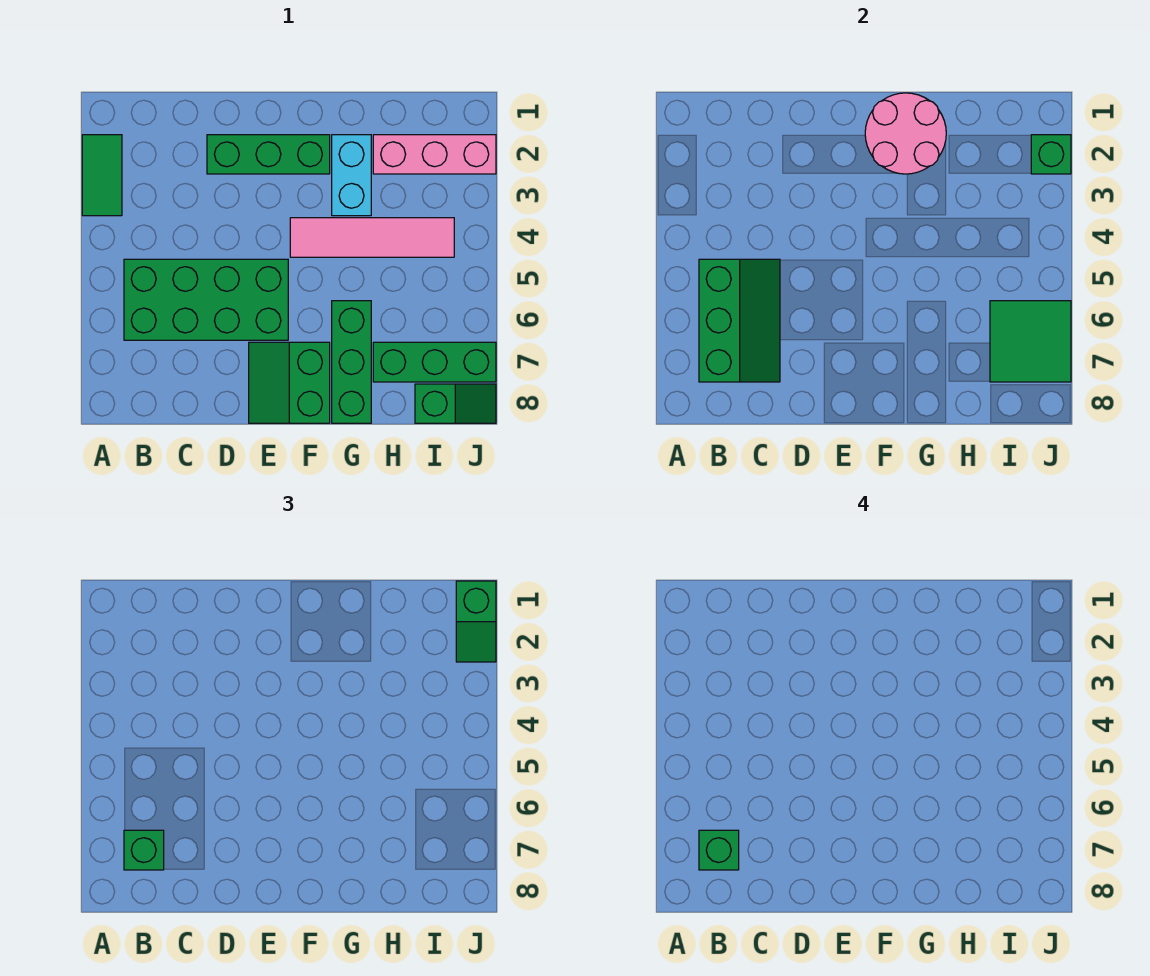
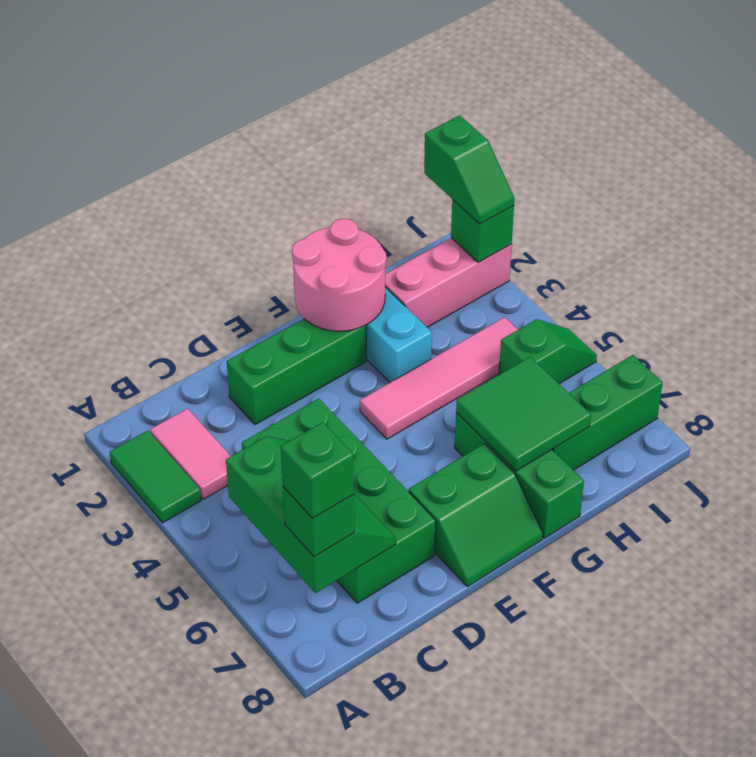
none -> pink tile B2:B3 level 1
green brick B5:E6 level 1 -> green brick C4:D7 level 1
green slope E7:F8 level 1 top F -> green slope E7:F8 level 1 top 7
green tile I6:J7 level 2 -> green tile G6:H7 level 2
green slope I8:J8 level 1 top I -> green slope I5:J5 level 1 top I

